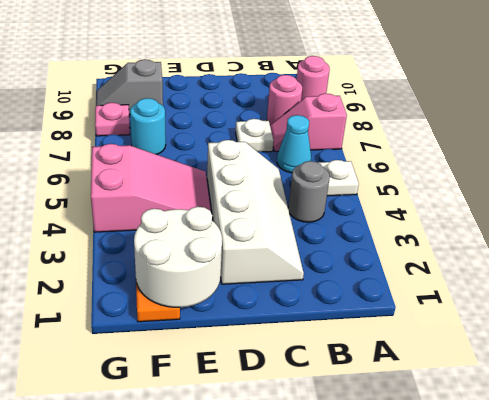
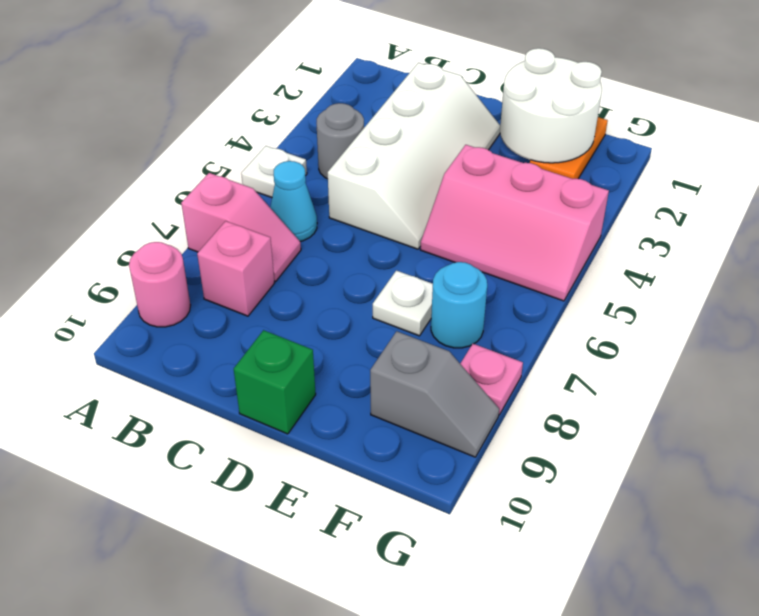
pink round brick B8 level 1 -> pink brick B8 level 1
white slope C2:D5 level 1 top D -> white slope C2:D5 level 1 top C
white plate C7 level 1 -> white plate E7 level 1
none -> green brick D10 level 1
pink slope E4:G5 level 1 top G -> pink slope E4:G5 level 1 top 4

